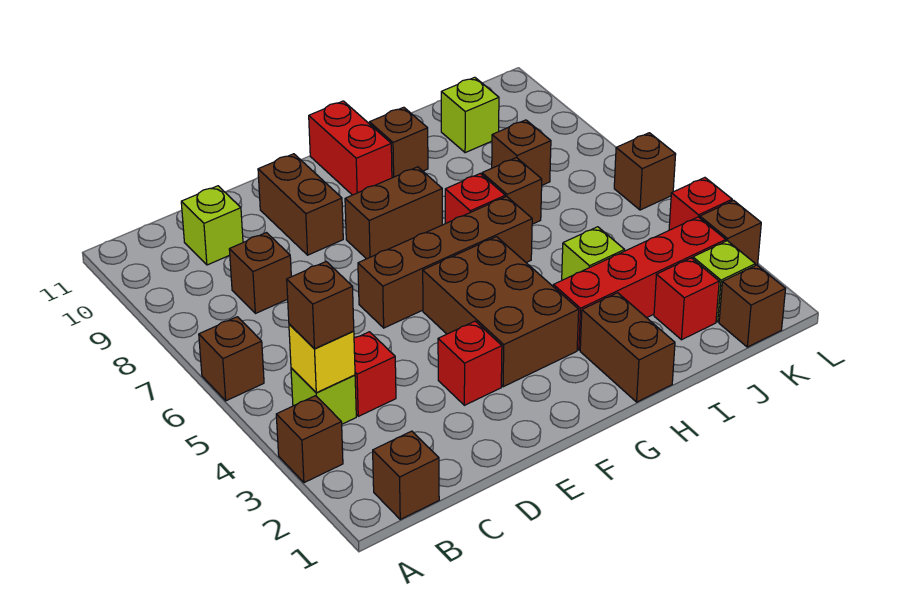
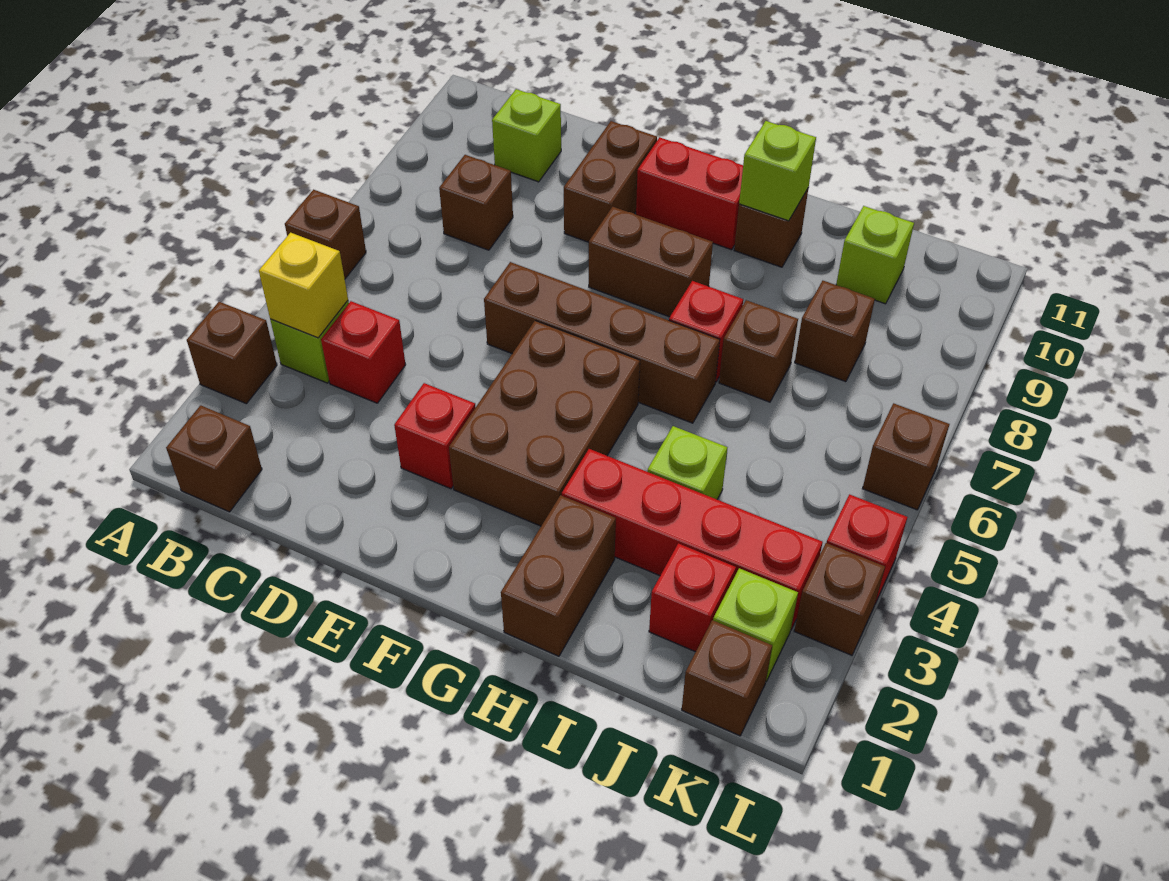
brown brick B4 level 3 -> none
red brick G10:G11 level 1 -> red brick F10:G10 level 1
none -> lime brick H10 level 2

